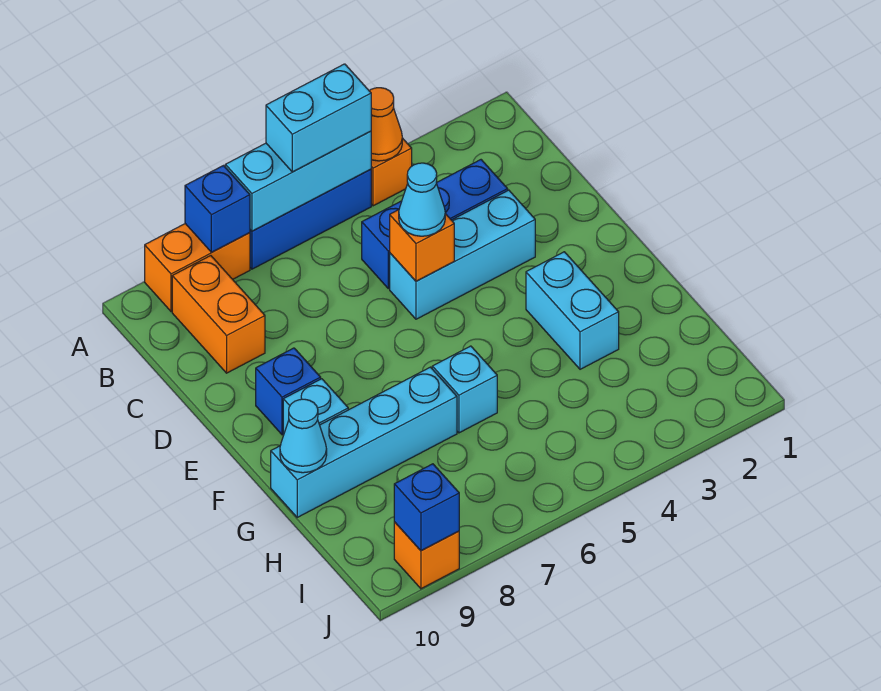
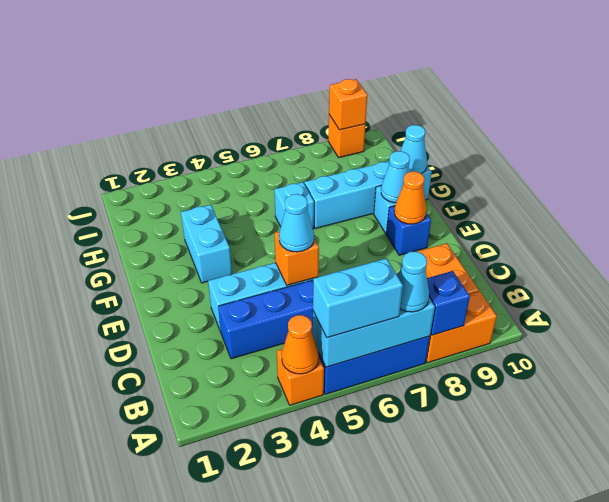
none -> cyan cone A7 level 3
none -> orange cone E9 level 2
none -> cyan cone F9 level 2
blue brick J9 level 2 -> orange brick J9 level 2

